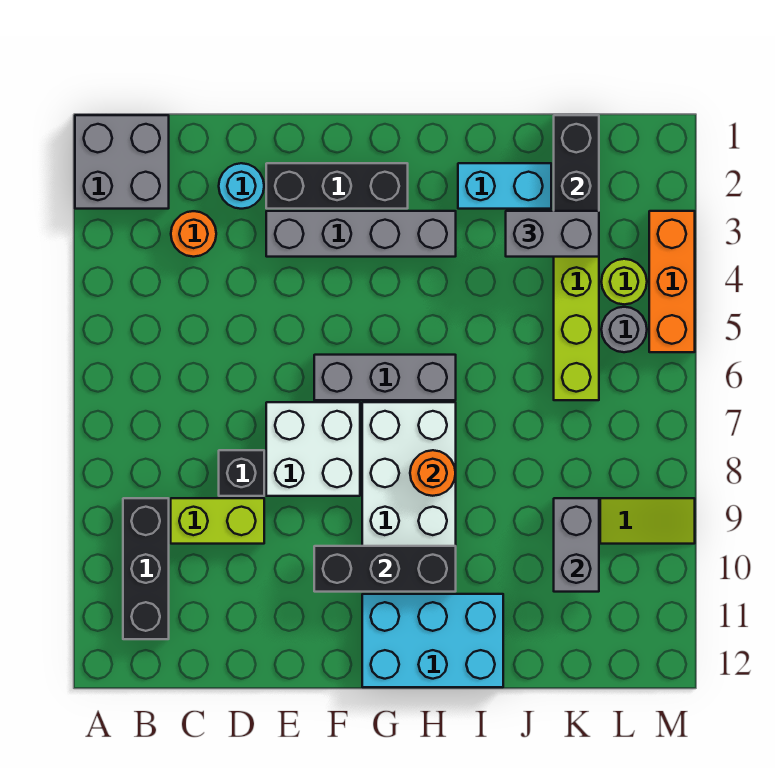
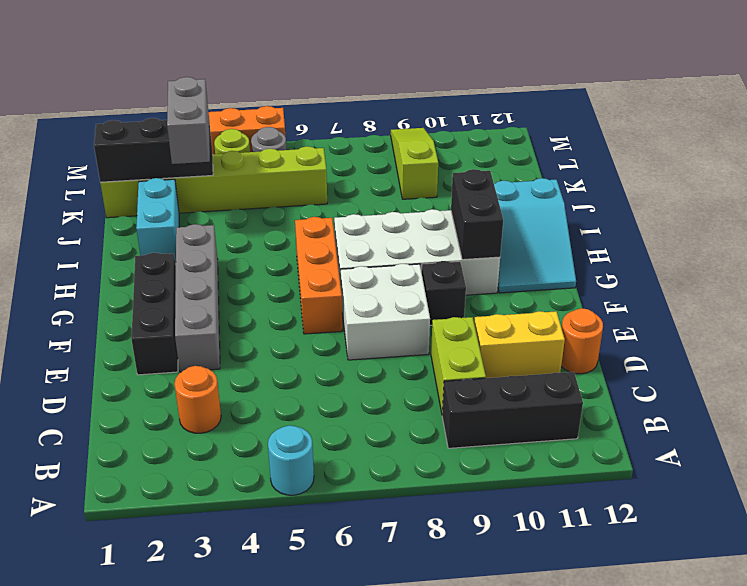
grey brick A1:B2 level 1 -> none
cyan round brick D2 level 1 -> cyan round brick A5 level 1
black brick D8 level 1 -> black brick F9 level 1
none -> yellow brick D10:D11 level 1
grey brick F6:H6 level 1 -> orange brick F6:H6 level 1
black brick F10:H10 level 2 -> black brick G10:H10 level 2
cyan brick G11:I12 level 1 -> cyan slope G11:I12 level 1 top I
orange round brick H8 level 2 -> orange round brick D12 level 1
grey brick K9:K10 level 2 -> none

